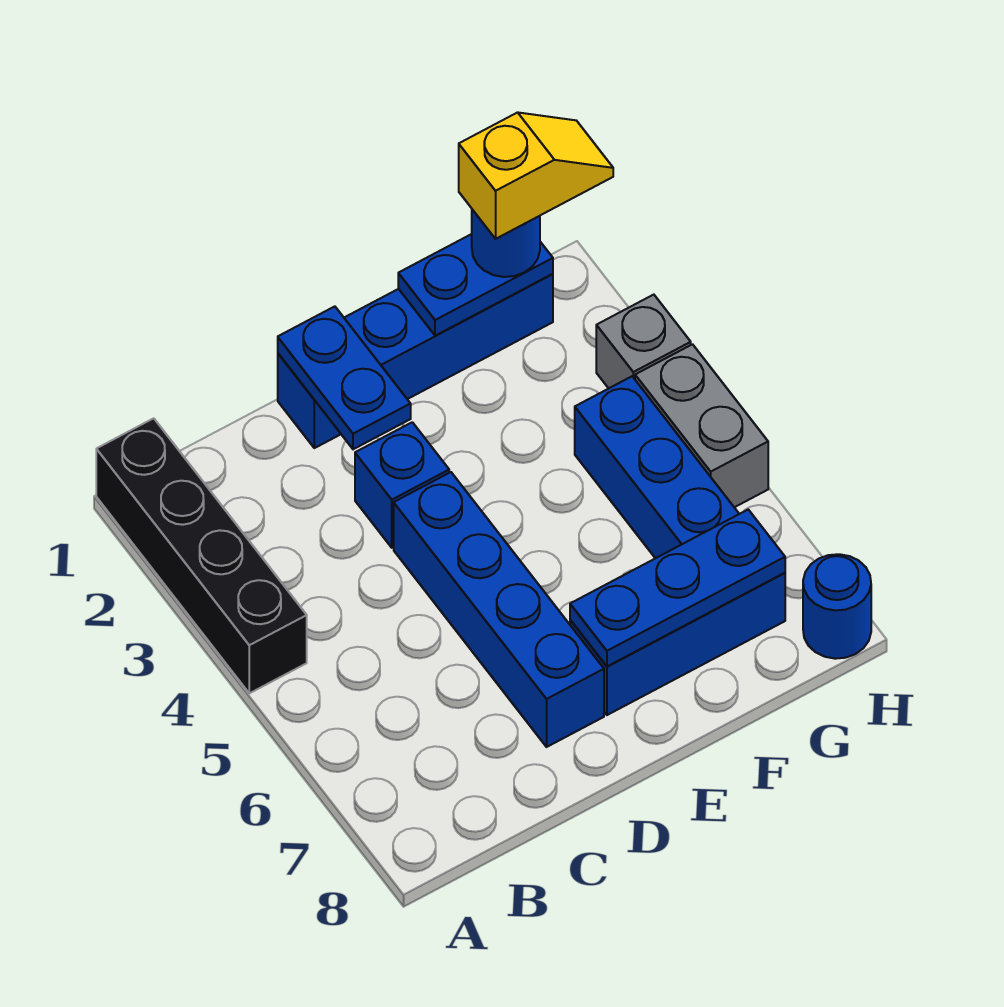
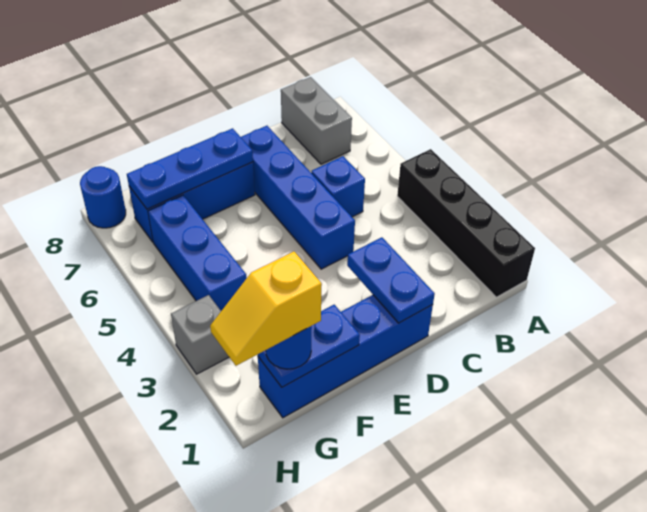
blue brick D3 level 1 -> blue brick C5 level 1
grey brick H4:H5 level 1 -> grey brick B7:B8 level 1

